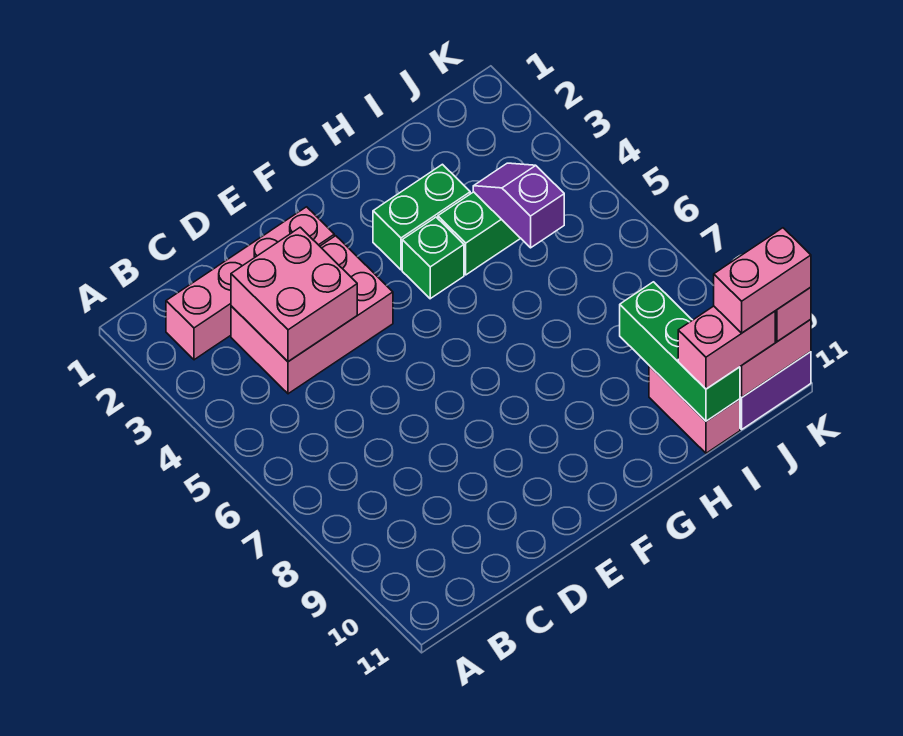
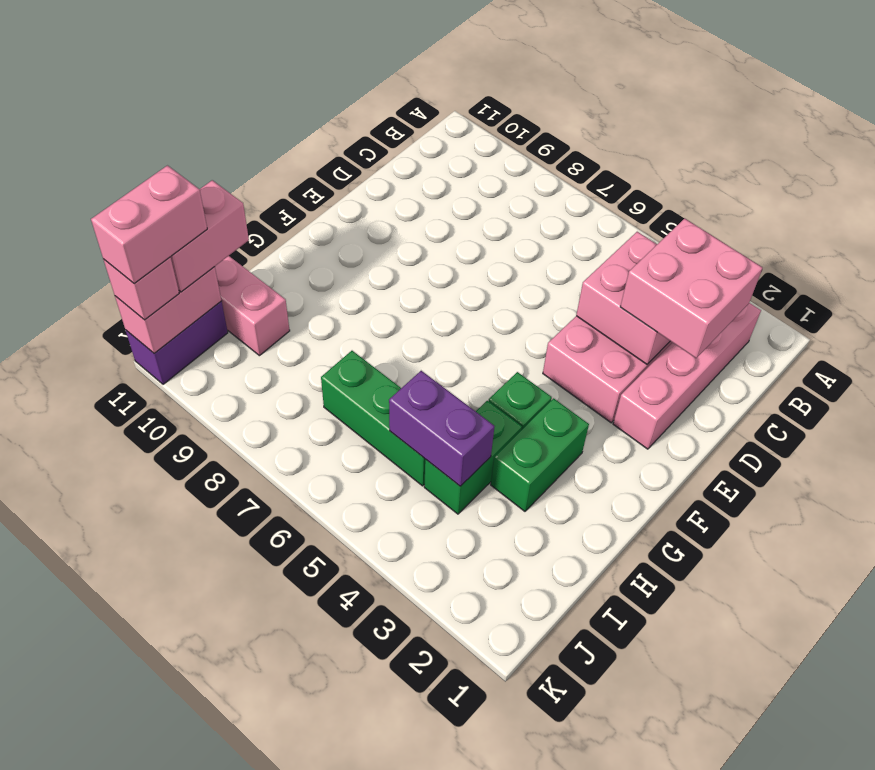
none -> pink brick C2:D3 level 3
purple slope I4:I5 level 2 top 5 -> purple brick I4:I5 level 2
green brick I9:I11 level 2 -> green brick I5:I7 level 1

